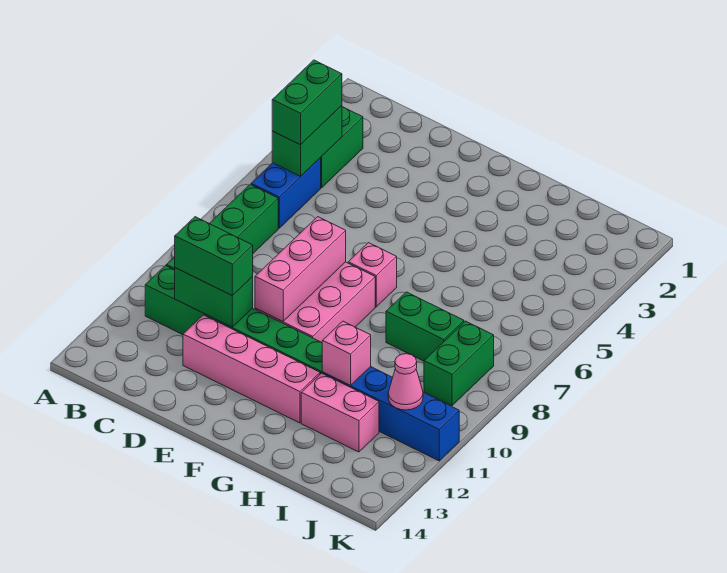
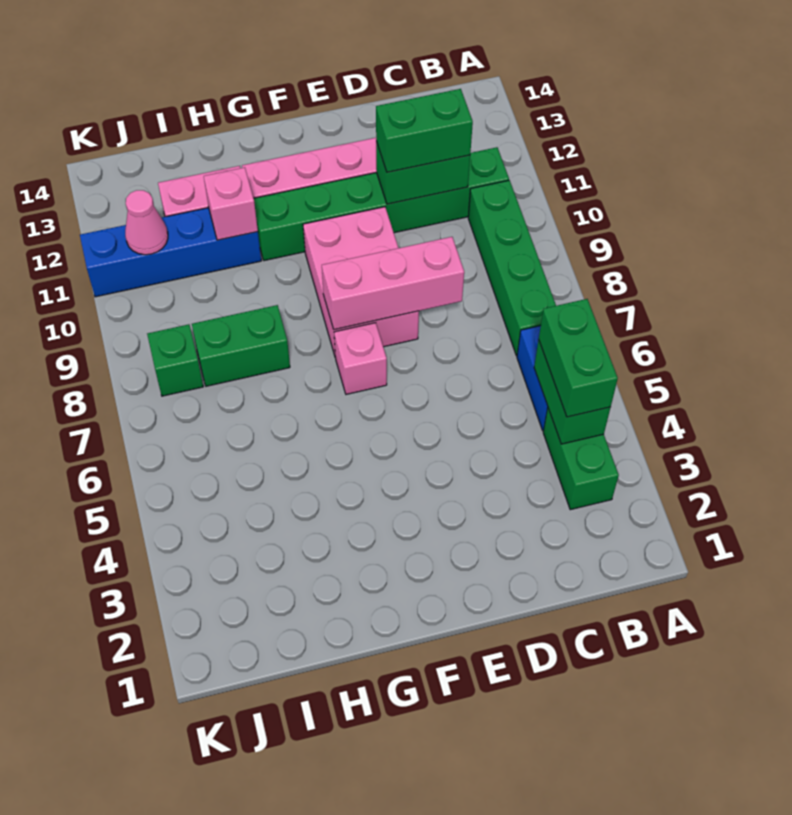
pink brick E8:E10 level 2 -> pink brick D8:F8 level 2
green brick J8:J9 level 1 -> green brick J8 level 1

